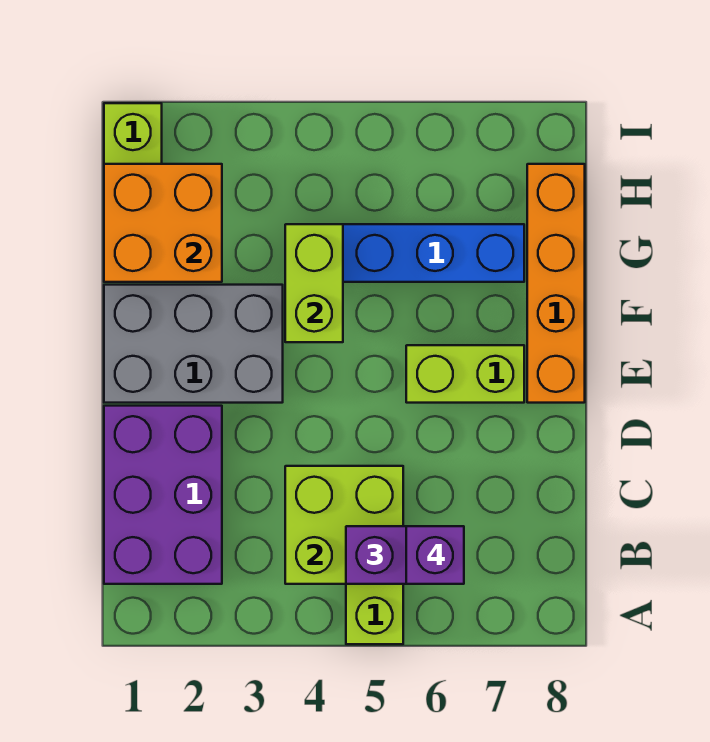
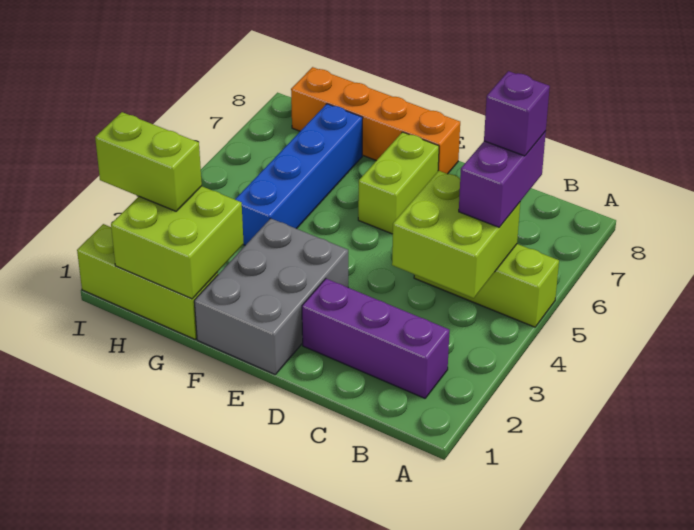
purple brick B1:D2 level 1 -> purple brick B2:D2 level 1
lime brick F4:G4 level 2 -> lime brick H2:I2 level 3
orange brick G1:H2 level 2 -> lime brick G1:H2 level 2

